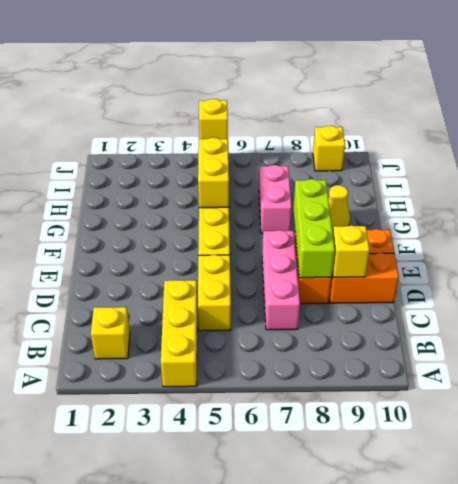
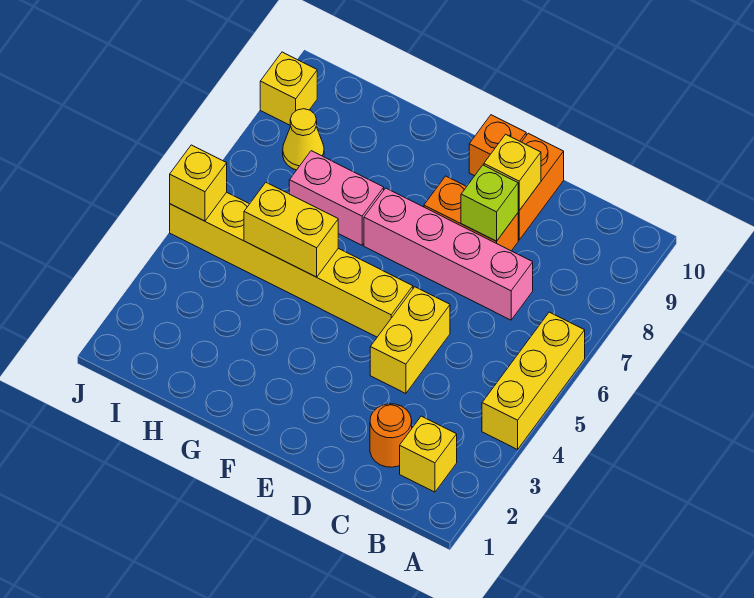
yellow brick A4:C4 level 1 -> yellow brick A4:A6 level 1
none -> orange round brick C2 level 1
yellow brick C5:D5 level 1 -> yellow brick D4:D5 level 1
pink brick C7:E7 level 1 -> pink brick C7:F7 level 1
lime brick D8:F8 level 2 -> lime brick D8 level 2
yellow cone G9 level 1 -> yellow cone I8 level 1

